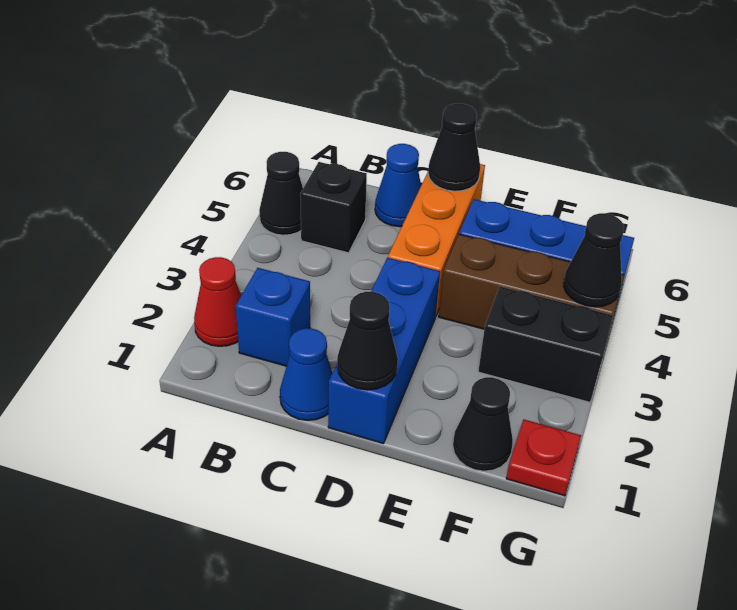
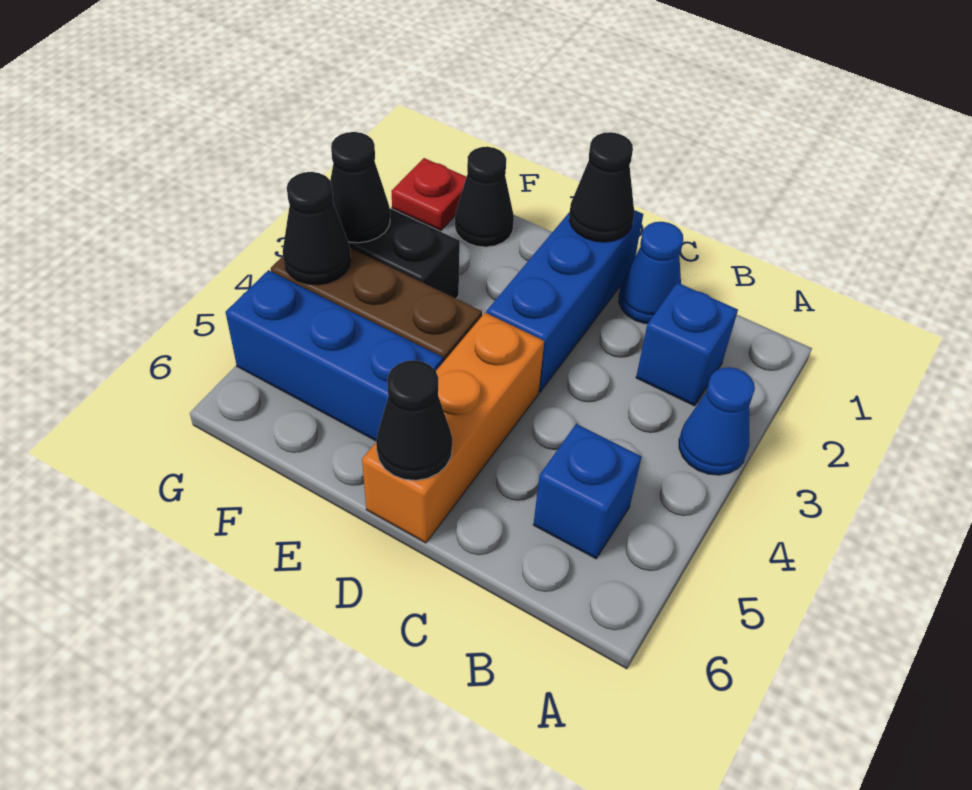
red cone A2 level 1 -> none
black cone A5 level 1 -> black cone G3 level 2
black brick B5 level 1 -> blue brick B5 level 1
blue cone C6 level 1 -> blue cone A3 level 1

